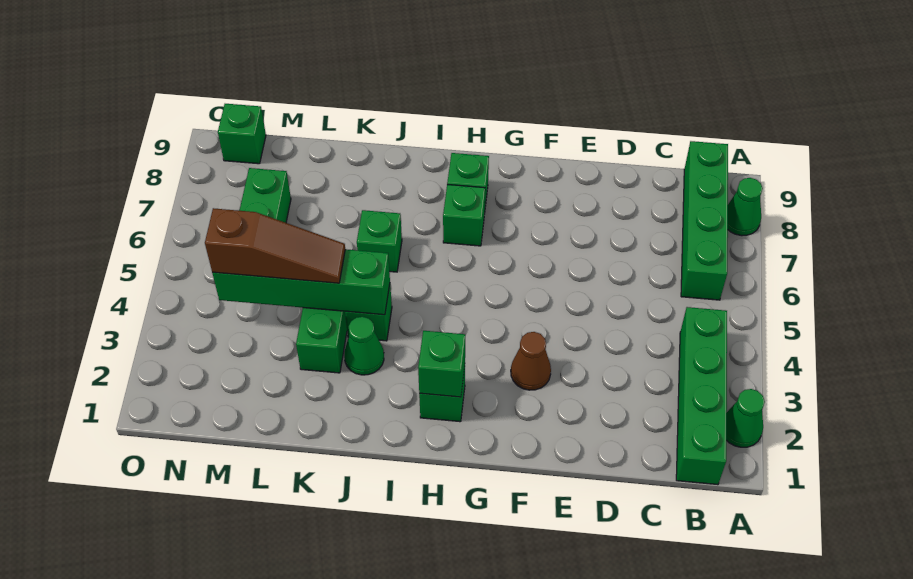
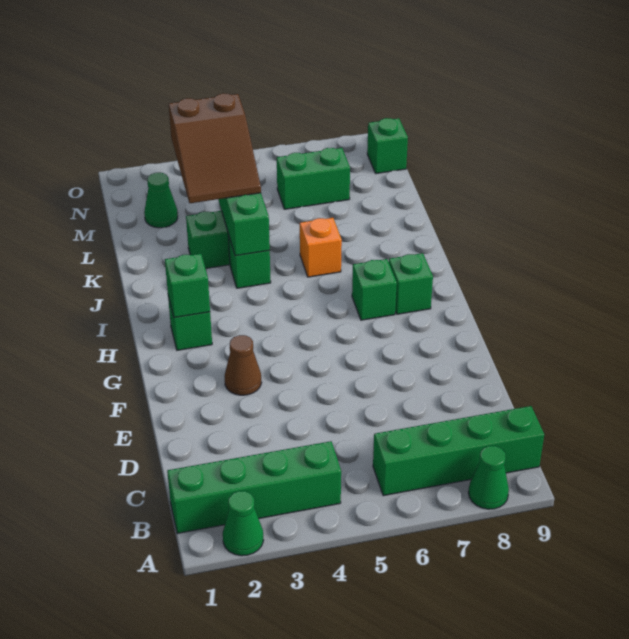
green cone J3 level 1 -> green cone M2 level 1
green brick J6 level 1 -> orange brick J6 level 1
brown slope K4:M4 level 3 top M -> brown slope K3:M4 level 3 top M

